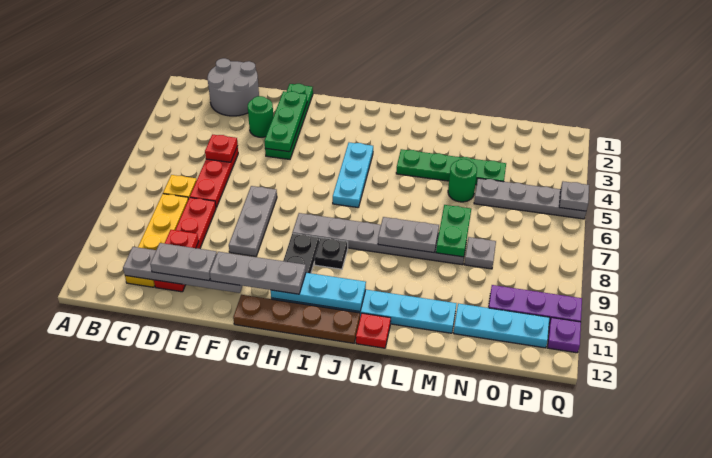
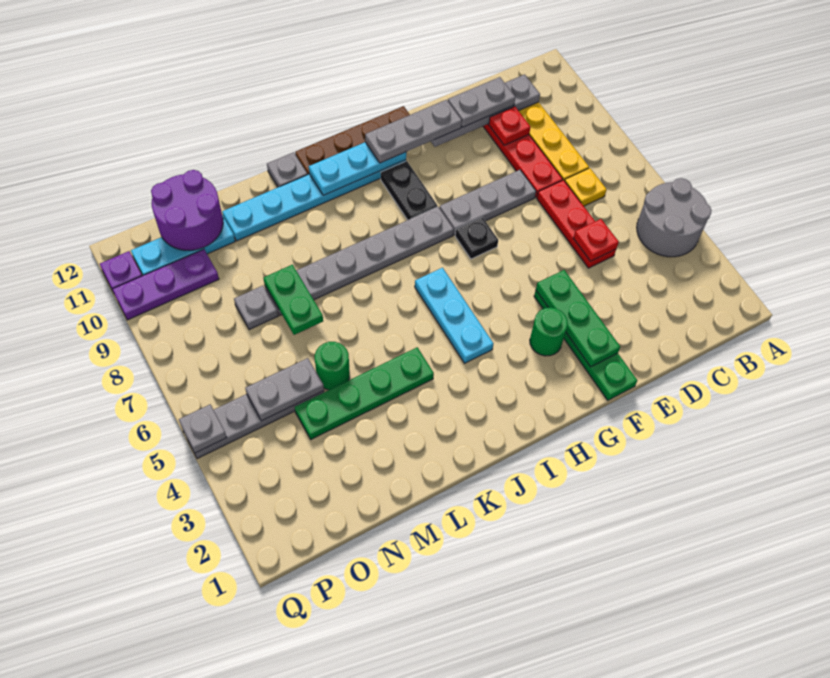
grey round brick C1:D2 level 1 -> grey round brick A4:B5 level 1
green round brick E3 level 1 -> green round brick G3 level 1
grey plate F7:F9 level 1 -> grey plate E8:G8 level 1
black plate I9 level 1 -> black plate G7 level 1
grey plate K8:L8 level 2 -> grey plate N5:O5 level 2
red plate K12 level 1 -> grey plate K12 level 1
none -> purple round brick N11:O12 level 2

